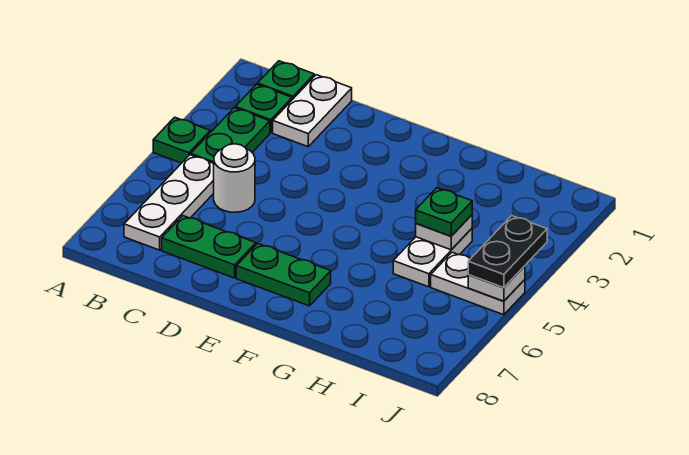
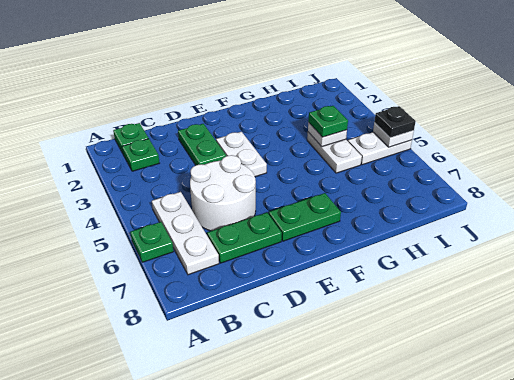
green plate A4 level 1 -> green plate A6 level 1
green plate B3:B4 level 1 -> green plate D2:D3 level 1
white plate C1:C2 level 1 -> white plate E3:E4 level 1
white round brick C5 level 1 -> white round brick C5:D6 level 1
black plate J4:J5 level 3 -> black plate J5 level 3

